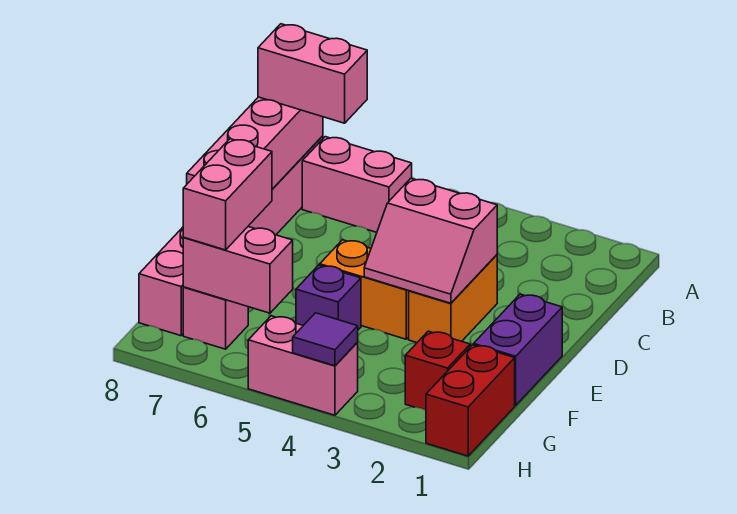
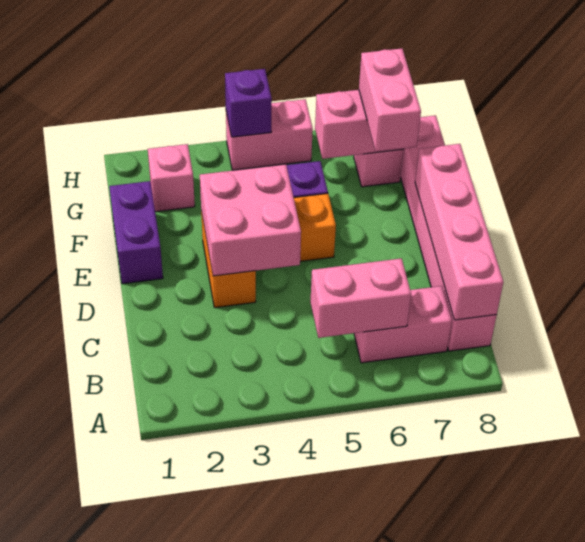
pink brick B7:B8 level 3 -> pink brick B5:B6 level 2
pink slope D3:E4 level 2 top D -> pink brick D3:E4 level 2
red brick G1:H1 level 1 -> none
red brick G2 level 1 -> pink brick G2 level 1
purple tile H4 level 2 -> purple brick H4 level 2

